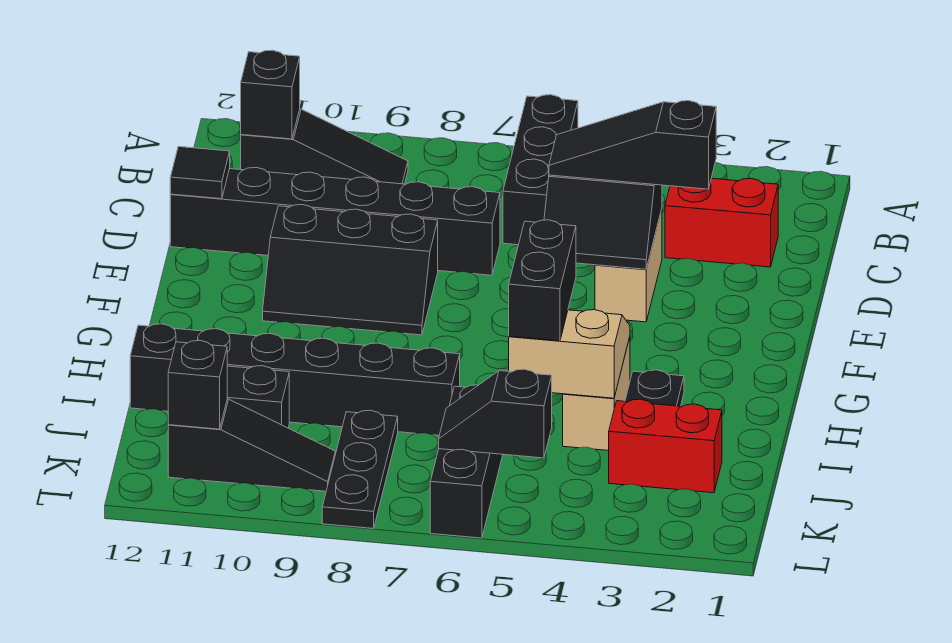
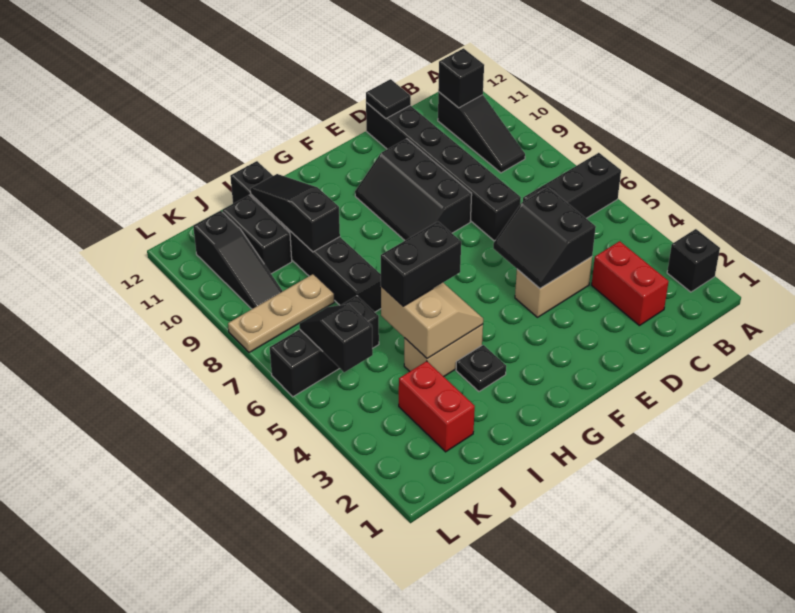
black slope D3:D5 level 3 top 3 -> black slope I9:I11 level 2 top 9
black plate J8:L8 level 1 -> tan plate J8:L8 level 1
black brick K11 level 2 -> black brick A2 level 1

